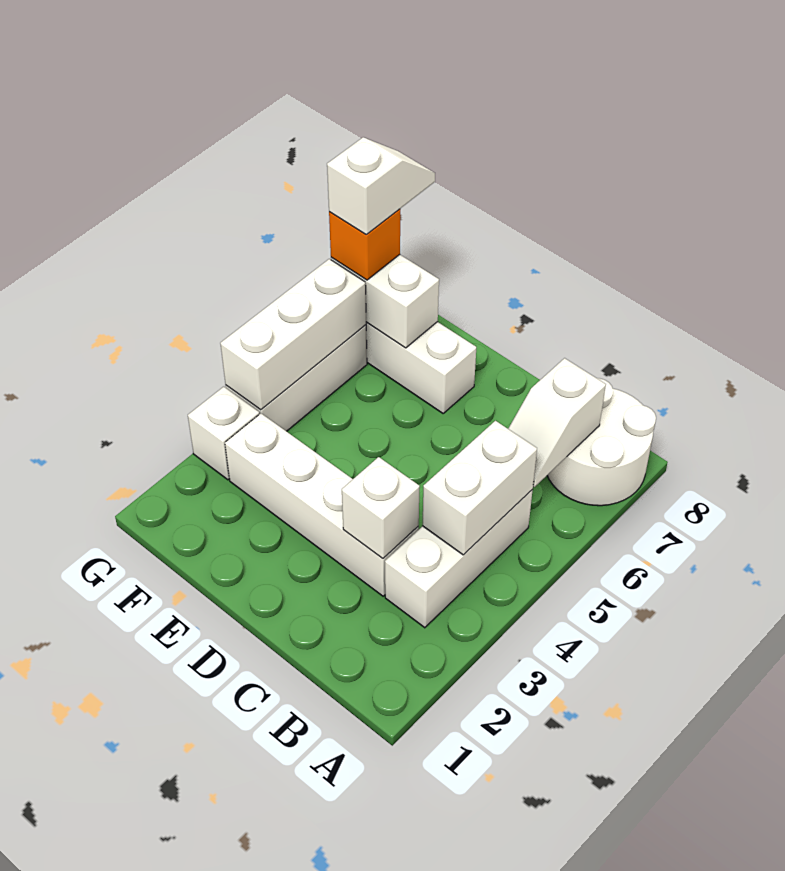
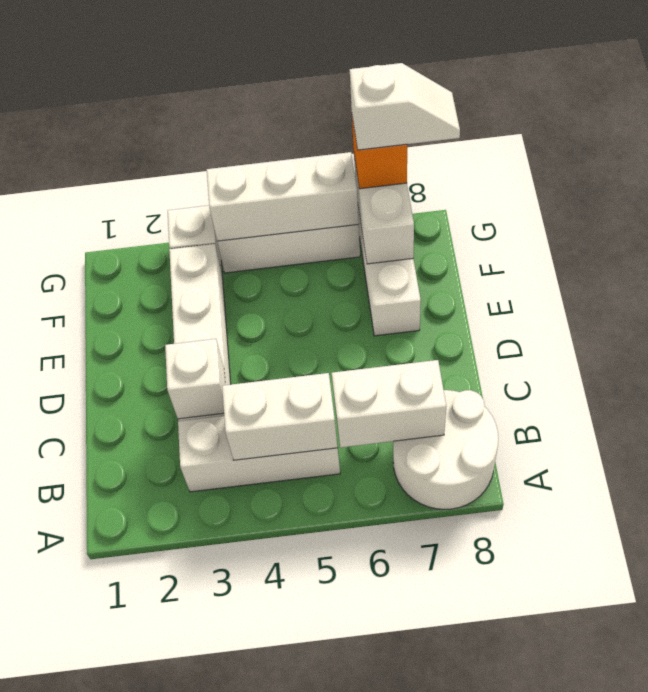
white slope B6:B7 level 2 top 7 -> white brick B6:B7 level 2

